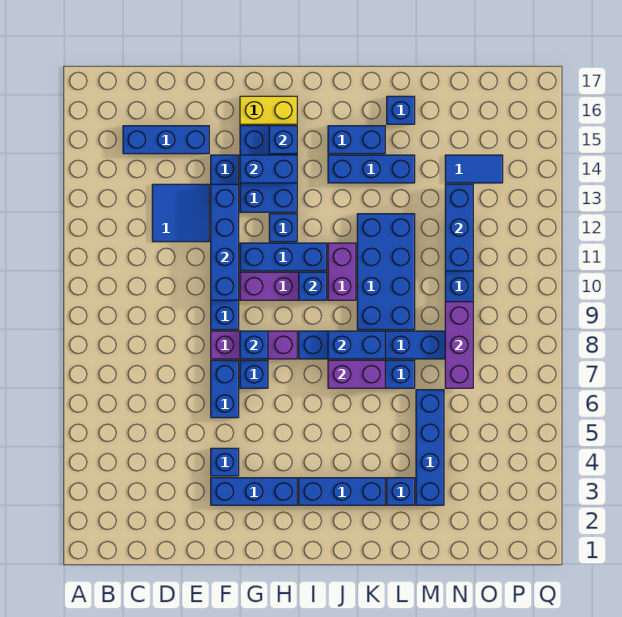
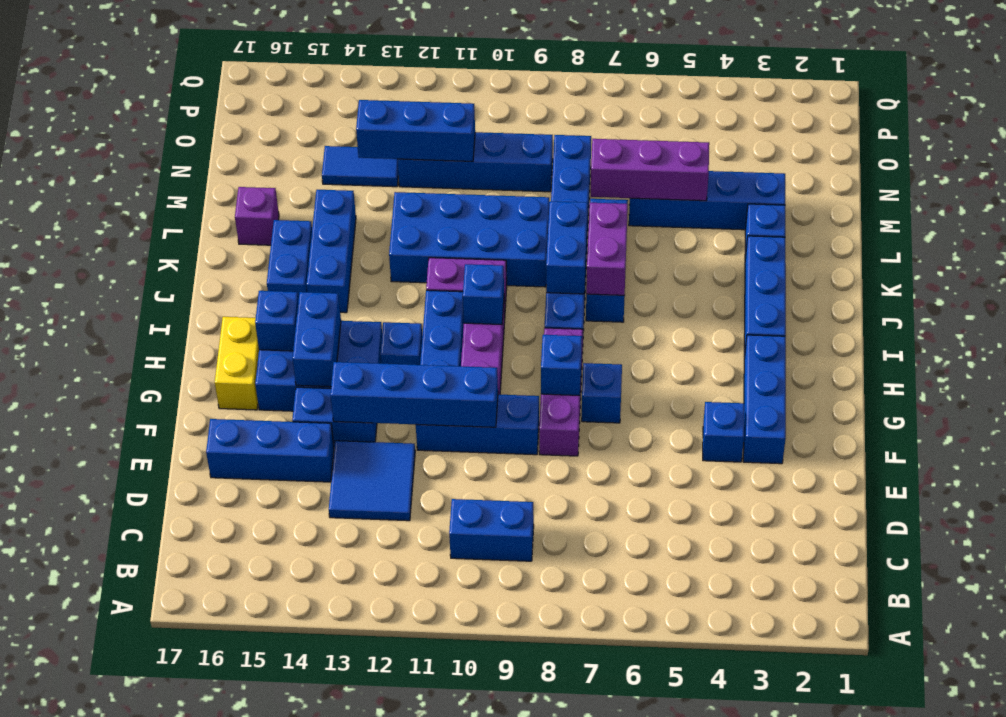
blue brick C15:E15 level 1 -> blue brick E14:E16 level 1
blue brick F6:F7 level 1 -> blue brick C9:C10 level 1
blue brick L16 level 1 -> purple brick L16 level 1
purple brick N7:N9 level 2 -> purple brick M5:M7 level 2
blue tile N14:O14 level 1 -> blue tile N13:N14 level 1

